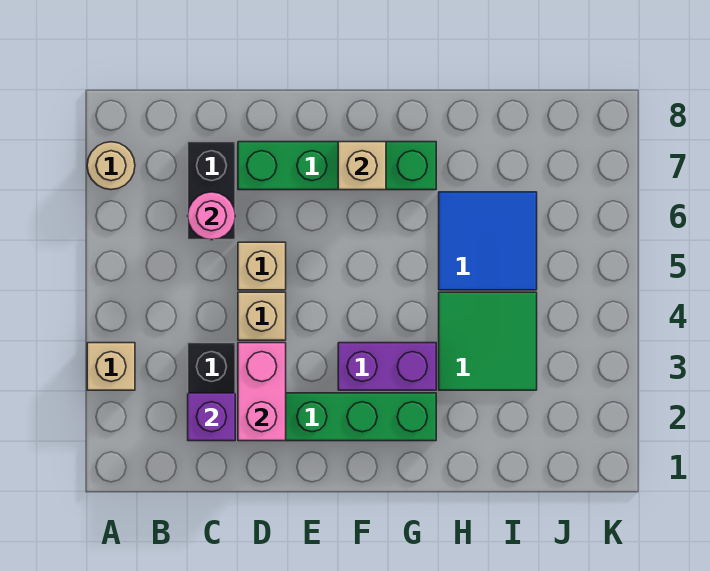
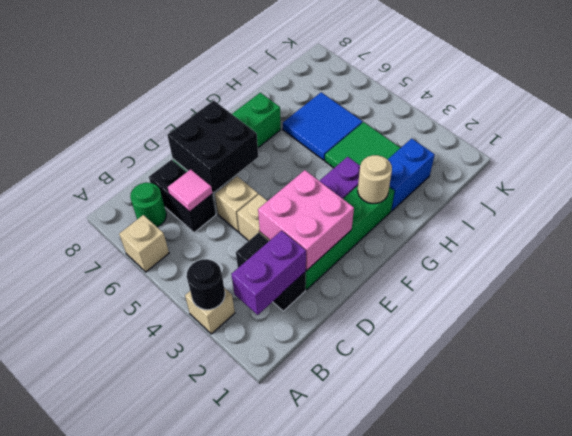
none -> black round brick A3 level 2
tan round brick A7 level 1 -> tan round brick G2 level 2
none -> green round brick B7 level 1
purple brick C2 level 2 -> purple brick B2:C2 level 2
pink round brick C6 level 2 -> pink tile C6 level 2
pink brick D2:D3 level 2 -> pink brick D2:E3 level 2
none -> black brick D6:E7 level 2
tan brick F7 level 2 -> tan brick A6 level 1
none -> blue brick H2:I2 level 1

